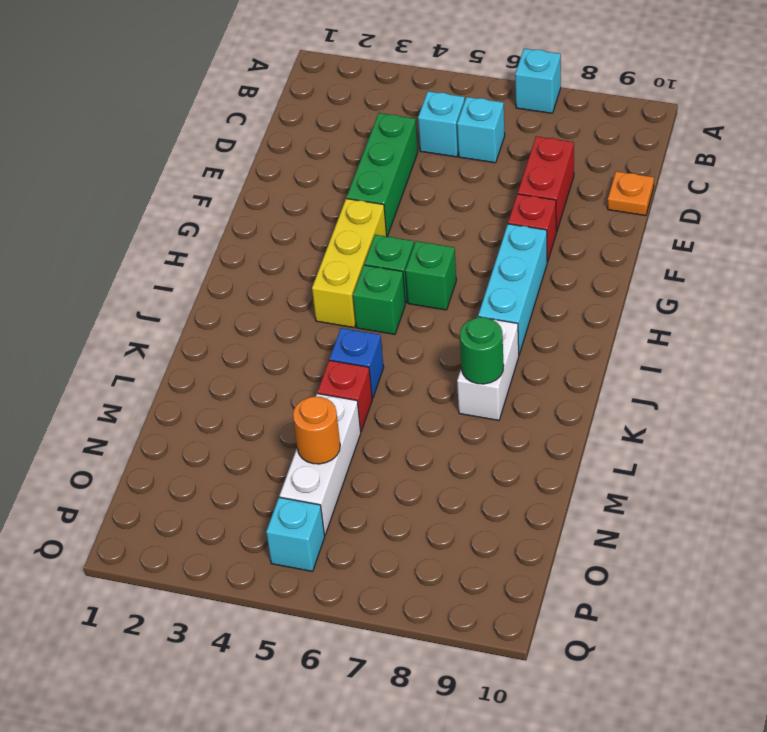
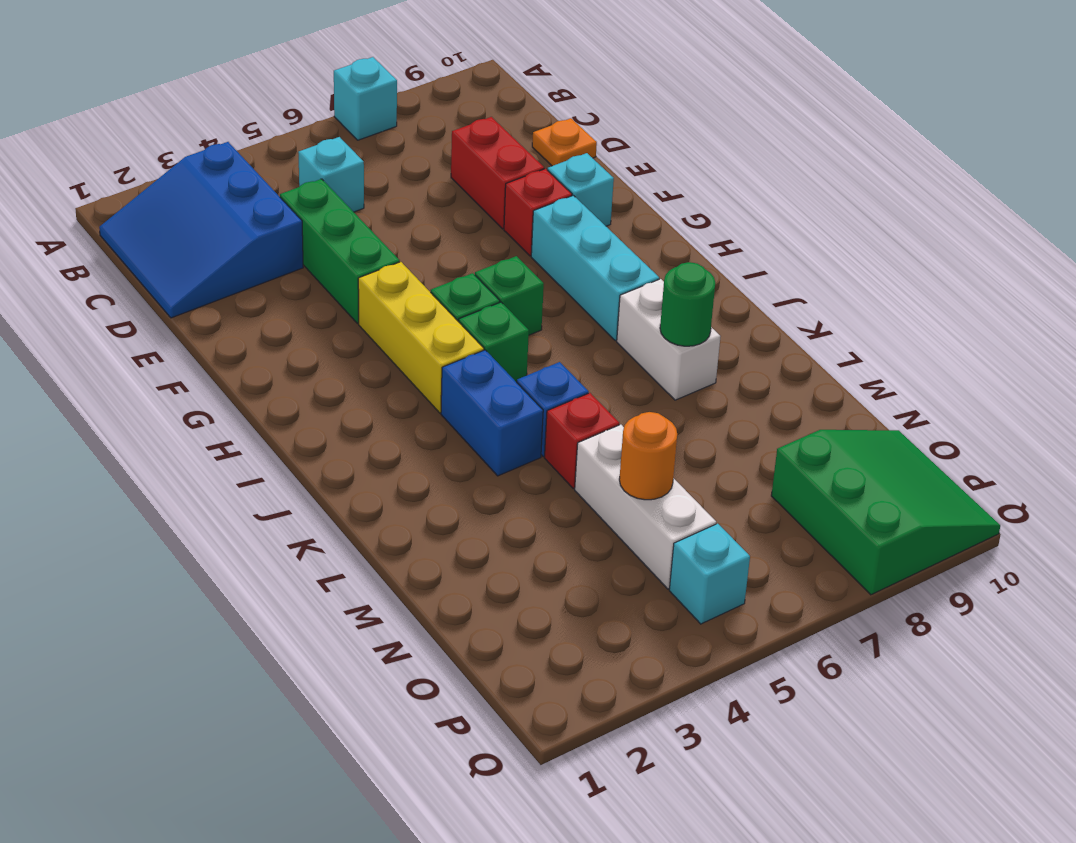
none -> blue slope B1:D3 level 1 top 3
cyan brick C6 level 1 -> cyan brick F9 level 1
none -> blue brick J4:K4 level 1
none -> green slope O8:Q10 level 1 top 8

